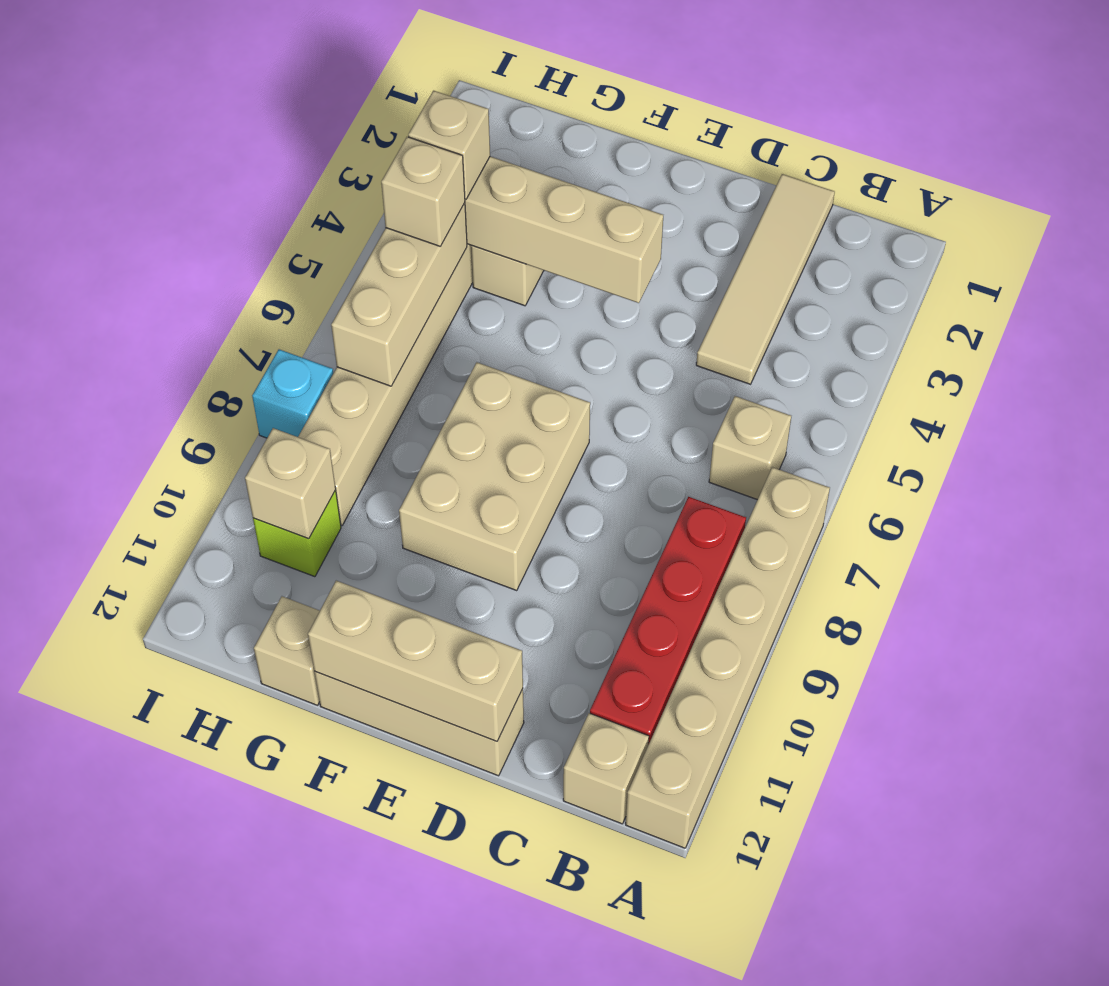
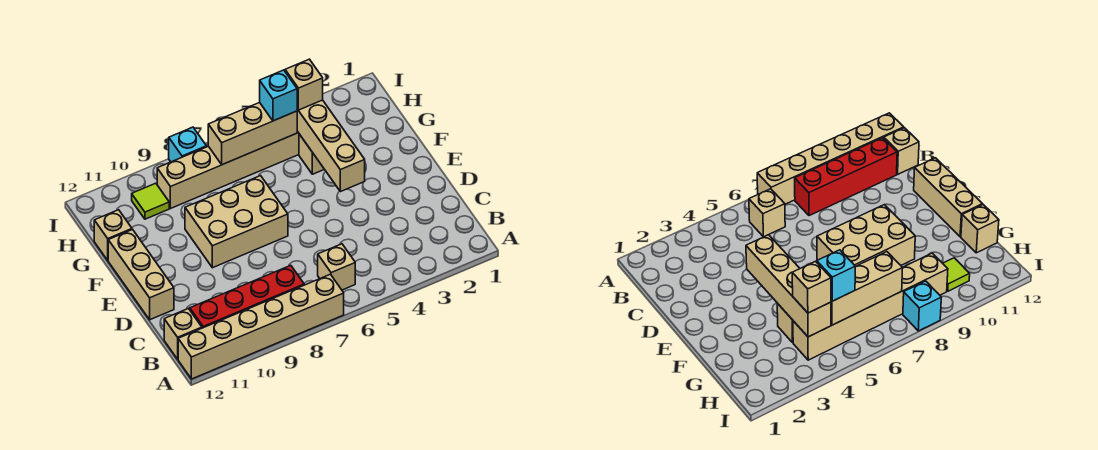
tan tile C1:C4 level 1 -> none
tan brick D12:F12 level 2 -> none
tan brick H5 level 3 -> cyan brick H5 level 3
lime brick H10 level 1 -> lime tile H10 level 1
tan brick H10 level 2 -> none

